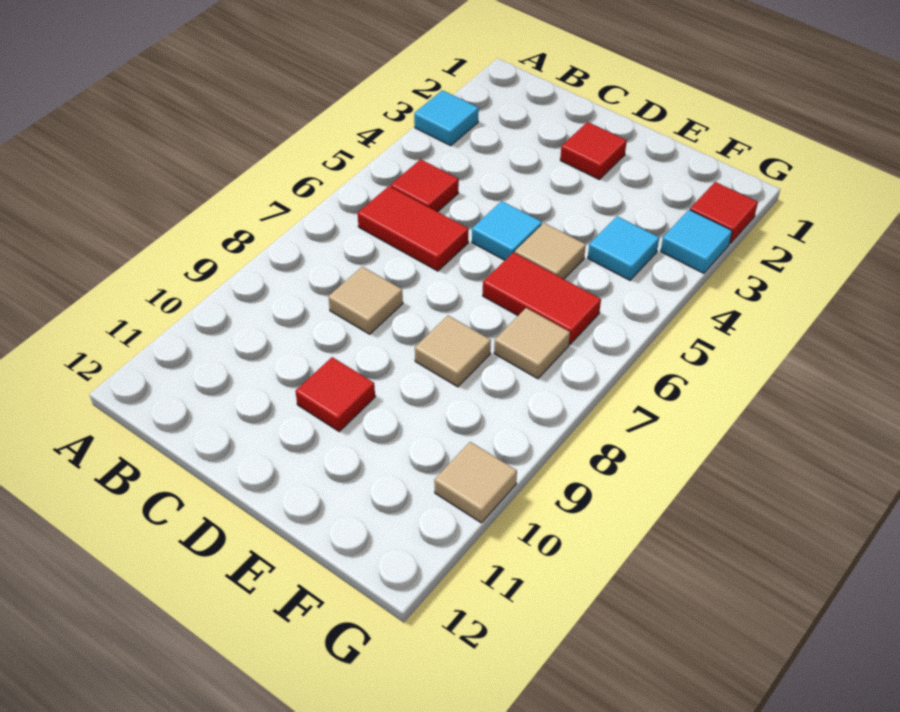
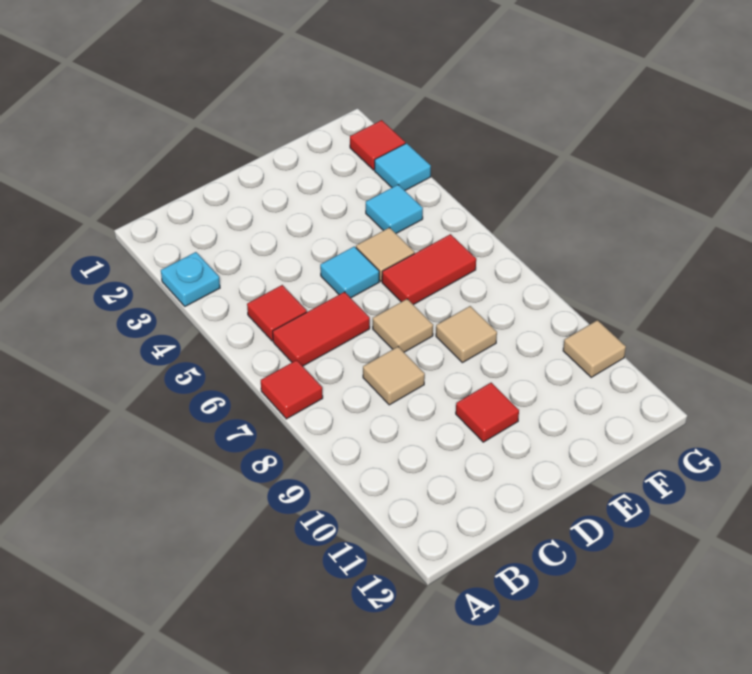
cyan tile A3 level 1 -> cyan plate A3 level 1
red tile D2 level 1 -> red tile A7 level 1
tan tile F7 level 1 -> tan tile D7 level 1

